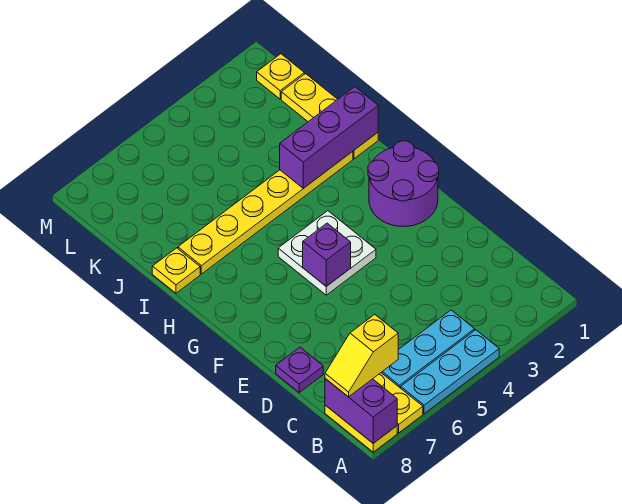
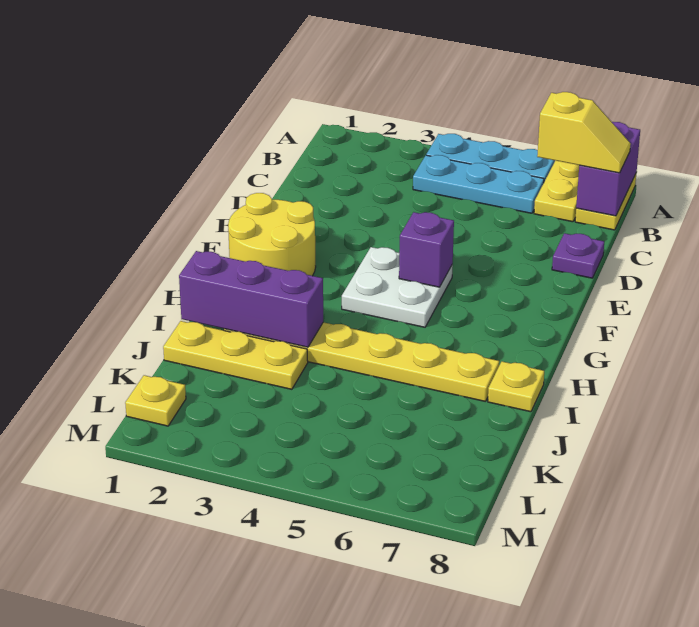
purple round brick F1:G2 level 1 -> yellow round brick F1:G2 level 1
yellow plate I1:K1 level 1 -> yellow plate J1:J3 level 1

